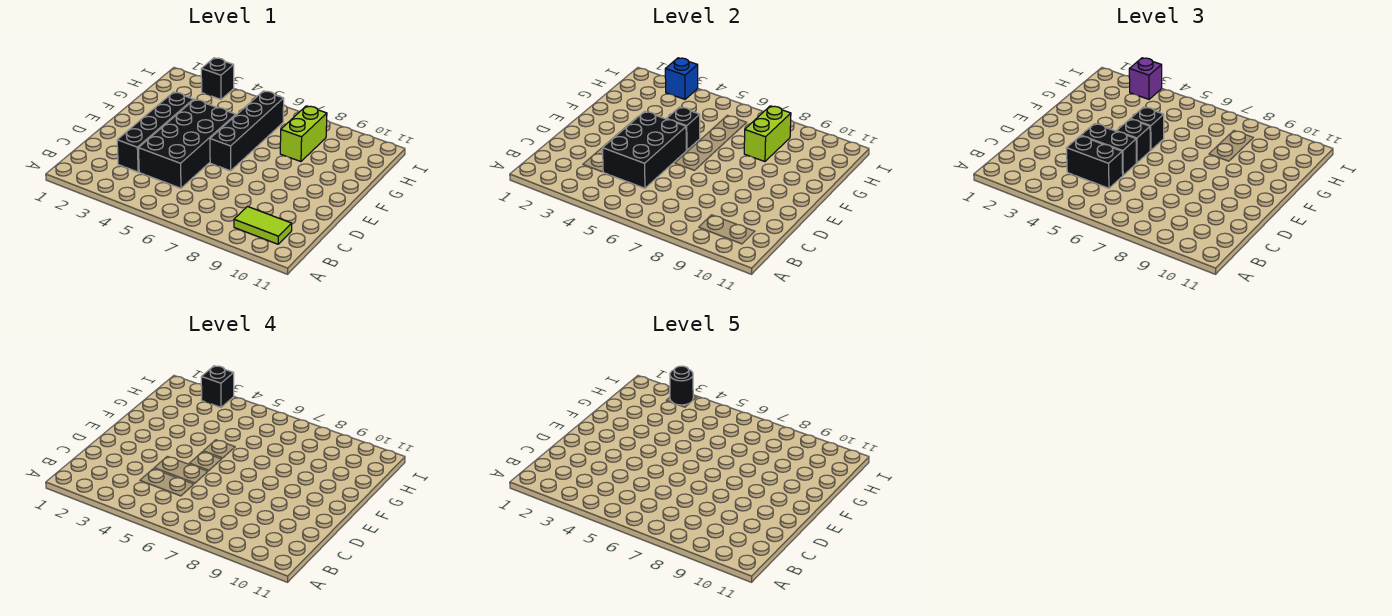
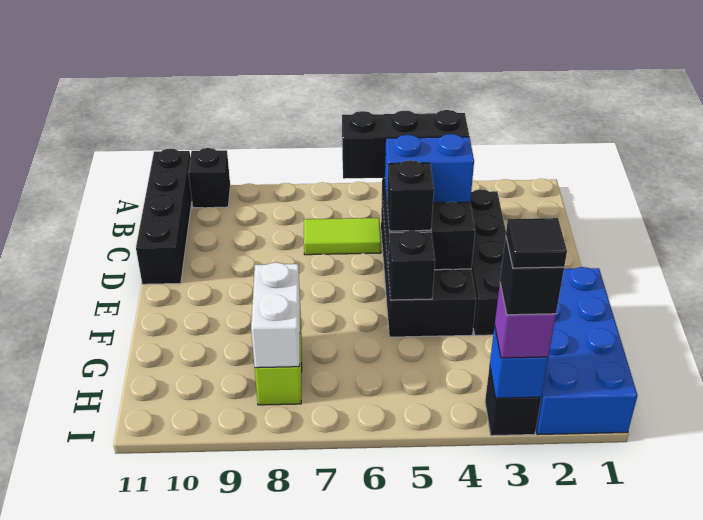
lime tile B9:B10 level 1 -> lime tile C6:C7 level 1
black brick C4:C5 level 3 -> black brick C4:C6 level 3
black brick D4:D5 level 3 -> blue brick D4:D5 level 3
black brick E6:H6 level 1 -> black brick A11:D11 level 1
none -> blue brick F1:I2 level 1
black brick F5 level 3 -> black brick A10 level 1
lime brick G8:H8 level 2 -> white brick G8:H8 level 2
black round brick I3 level 5 -> black tile I3 level 5

